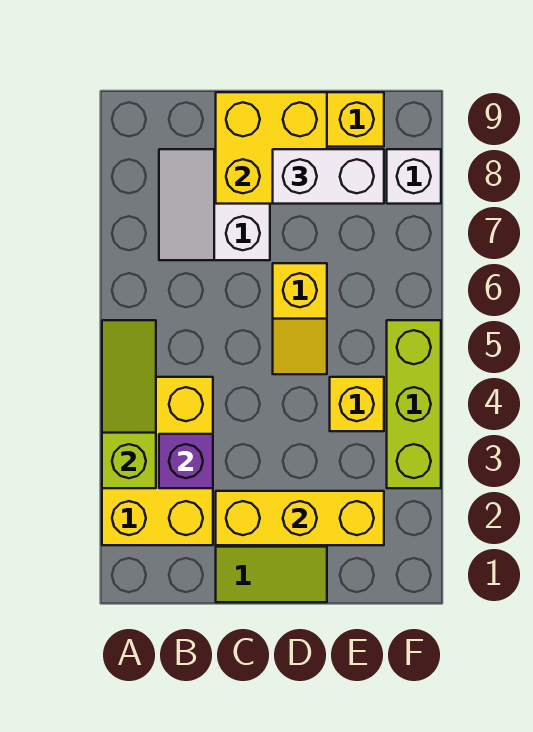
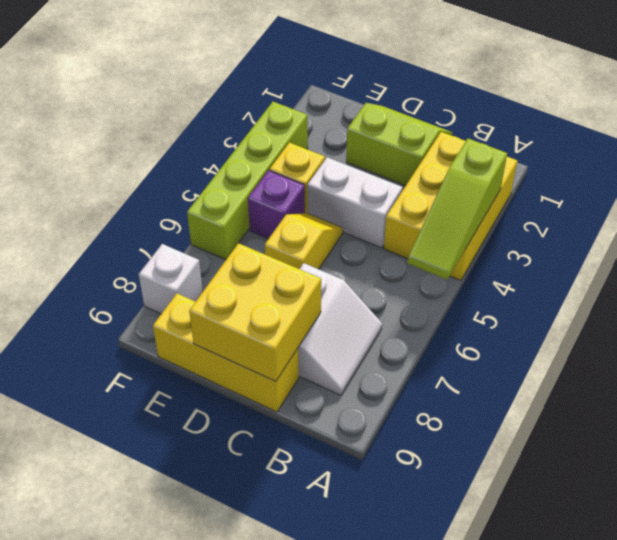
purple brick B3 level 2 -> purple brick E5 level 1
yellow brick C2:E2 level 2 -> none
white brick D8:E8 level 3 -> white brick C4:D4 level 1
lime brick F3:F5 level 1 -> lime brick F3:F6 level 1

